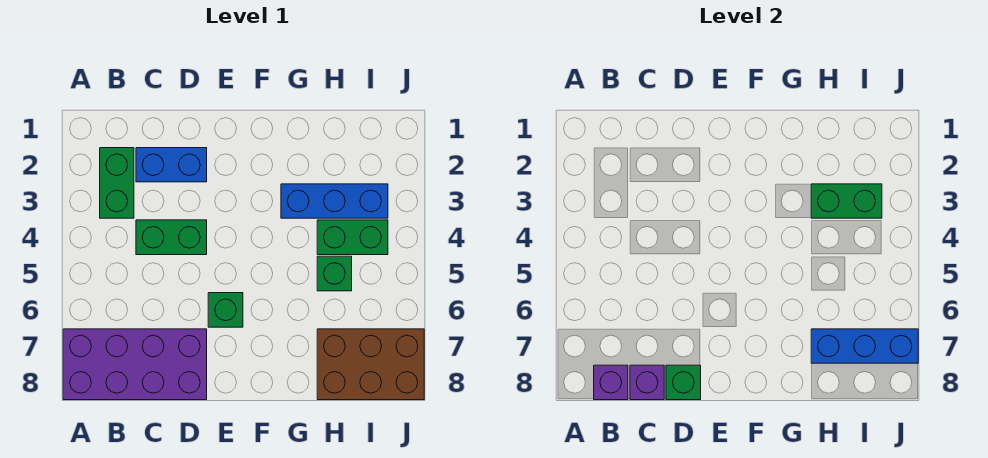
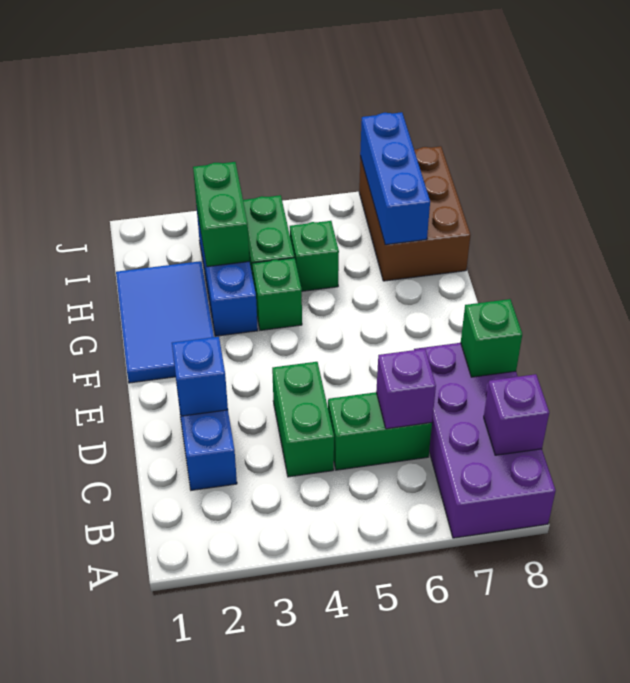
green brick B2:B3 level 1 -> green brick C5:C6 level 1
purple brick C8 level 2 -> purple brick C6 level 2
none -> blue brick D2 level 2
green brick E6 level 1 -> green brick G4 level 1
none -> blue tile F1:H2 level 1

